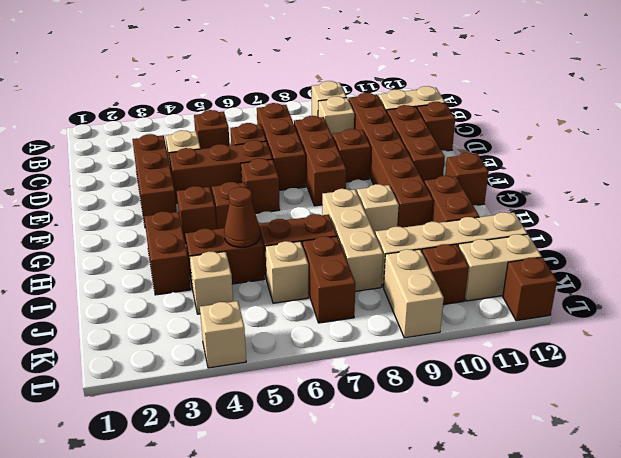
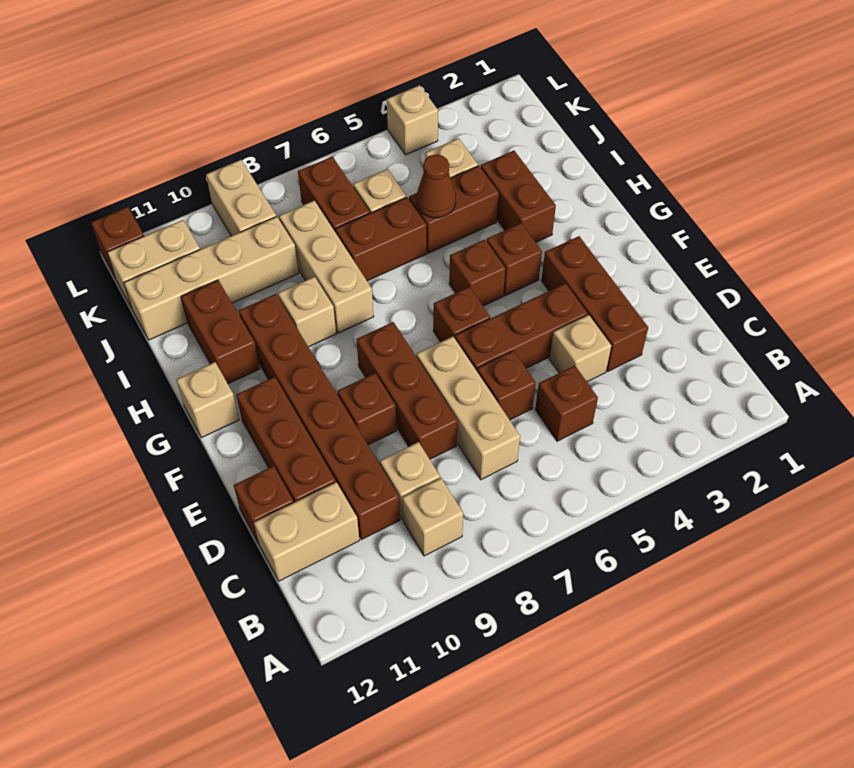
brown brick C7:E7 level 1 -> tan brick C7:E7 level 1
brown brick G12 level 1 -> tan brick G12 level 1
brown brick K10 level 1 -> none

